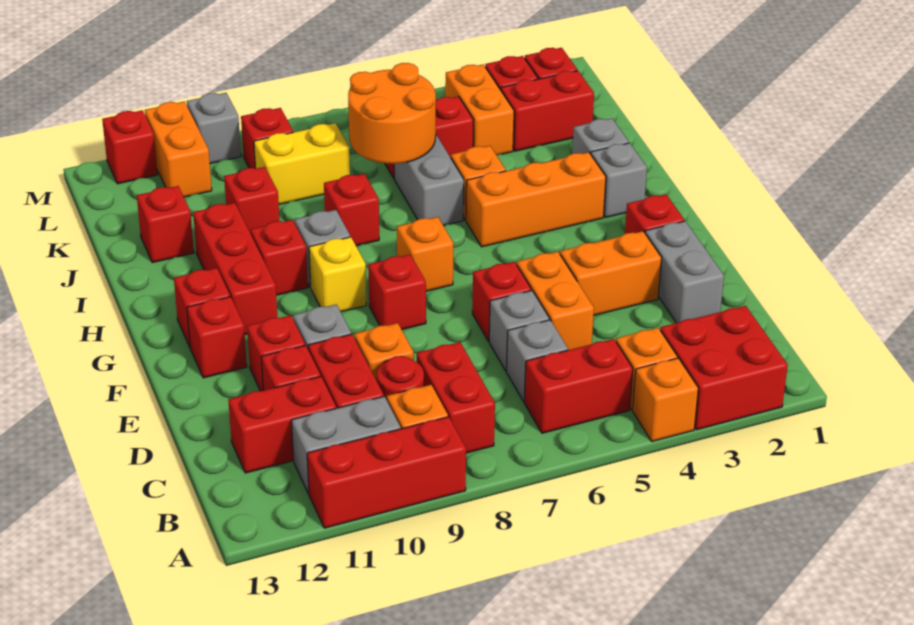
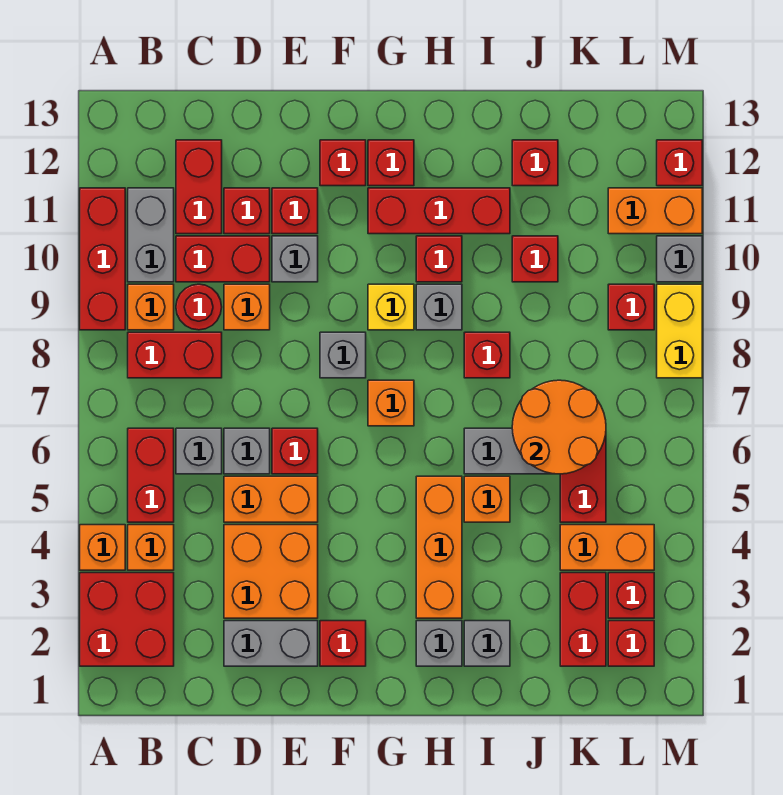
orange brick E3:E4 level 1 -> orange brick D3:E4 level 1
red brick F8 level 1 -> grey brick F8 level 1
yellow brick K8:K9 level 1 -> yellow brick M8:M9 level 1

